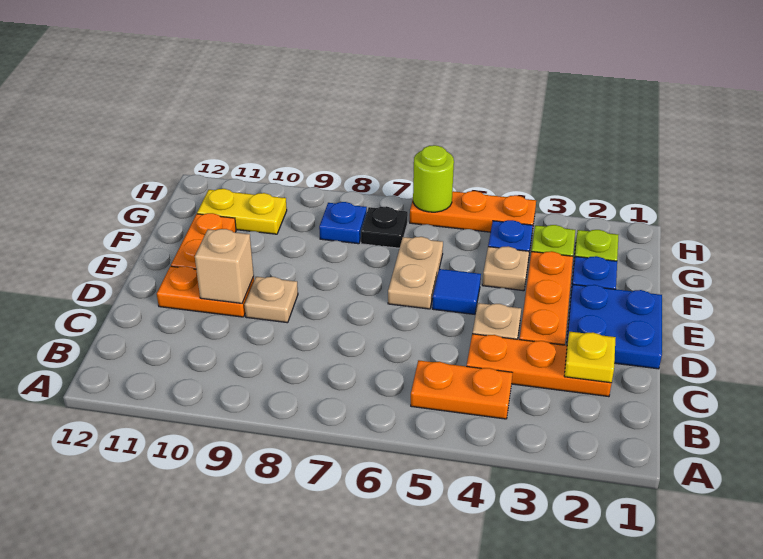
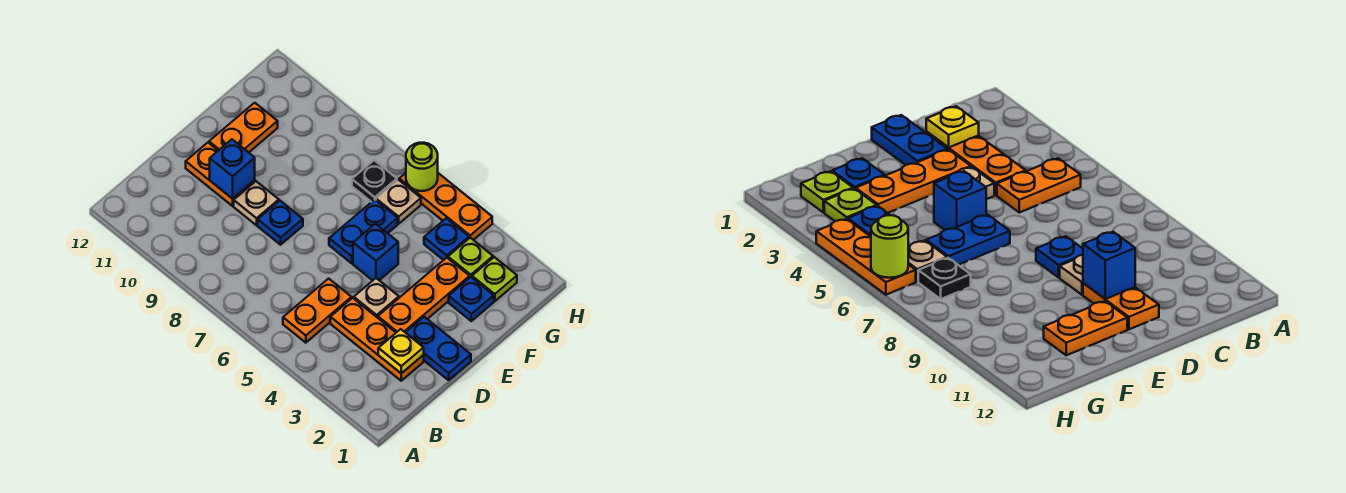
orange plate B4:B5 level 1 -> orange plate B5:C5 level 1
blue plate D1:E2 level 1 -> blue plate D1:D2 level 1
tan brick D10 level 2 -> blue brick D10 level 2
blue tile E5 level 1 -> blue brick E5 level 1
tan plate E6:F6 level 1 -> blue plate E6:F6 level 1
tan plate F4 level 1 -> tan plate G6 level 1
blue plate G8 level 1 -> blue plate D8 level 1
yellow plate G10:G11 level 1 -> none

